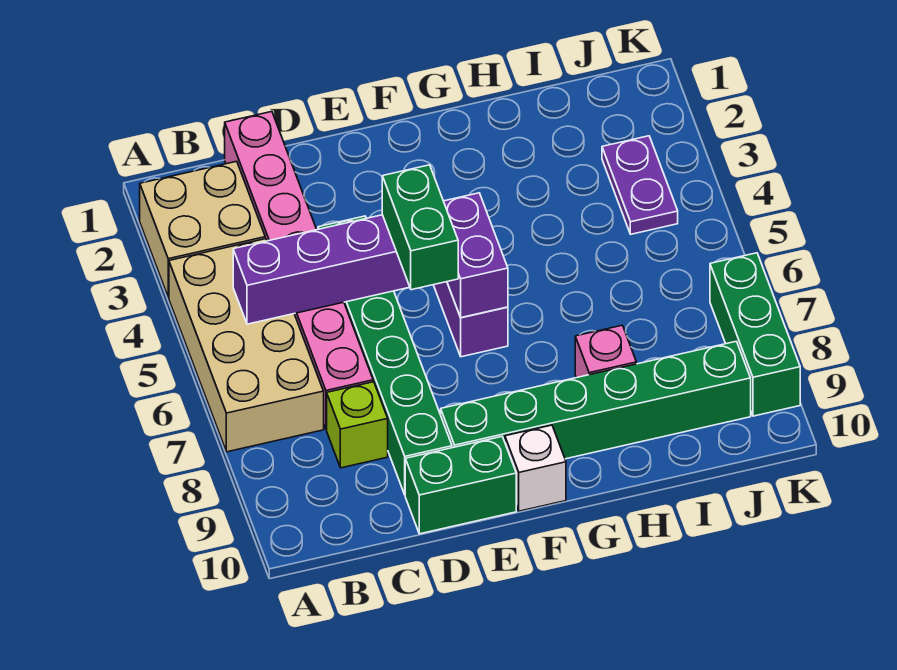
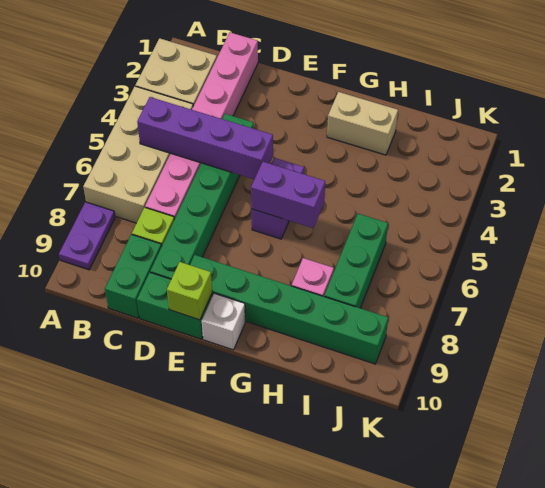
green brick E5:E6 level 3 -> green brick C9:C10 level 1
none -> lime brick E10 level 2
purple brick F5:F6 level 2 -> purple brick F6:G6 level 2
none -> tan brick G2:H2 level 1
purple plate J3:J4 level 1 -> purple plate A8:A9 level 1
green brick K7:K9 level 1 -> green brick I6:I8 level 1

